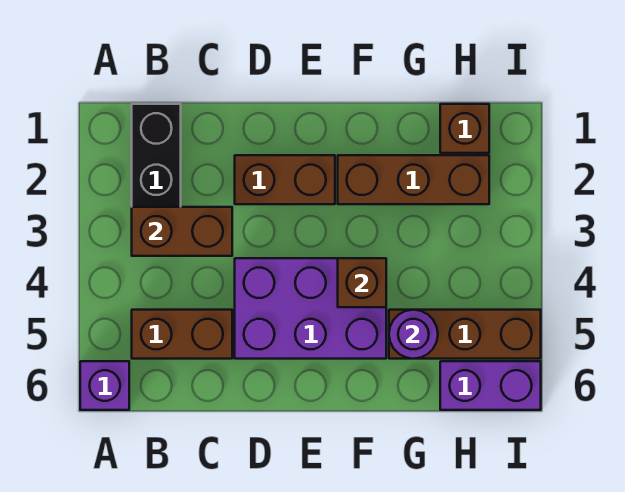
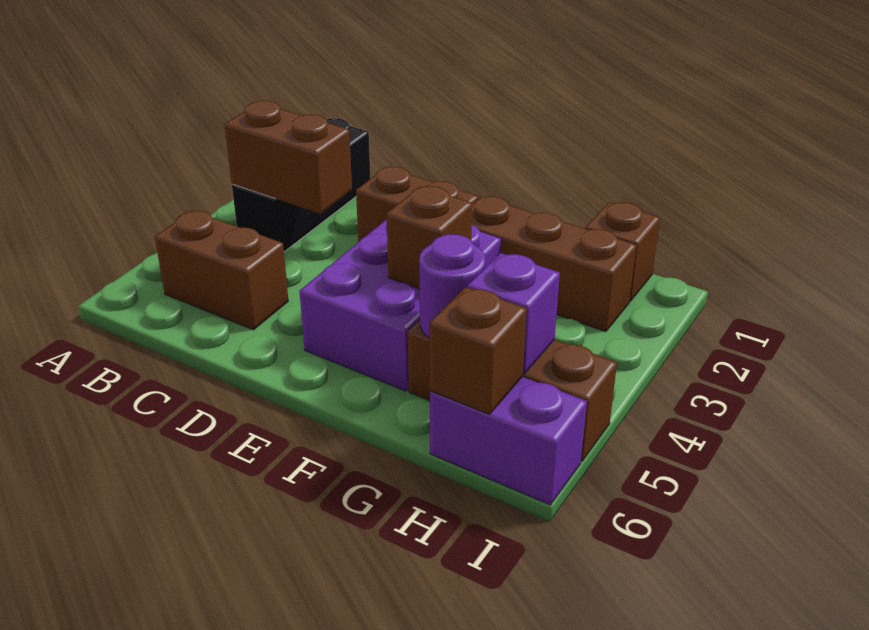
purple brick A6 level 1 -> purple brick H5 level 2
purple brick D4:F5 level 1 -> purple brick E3:F5 level 1
none -> brown brick H6 level 2

